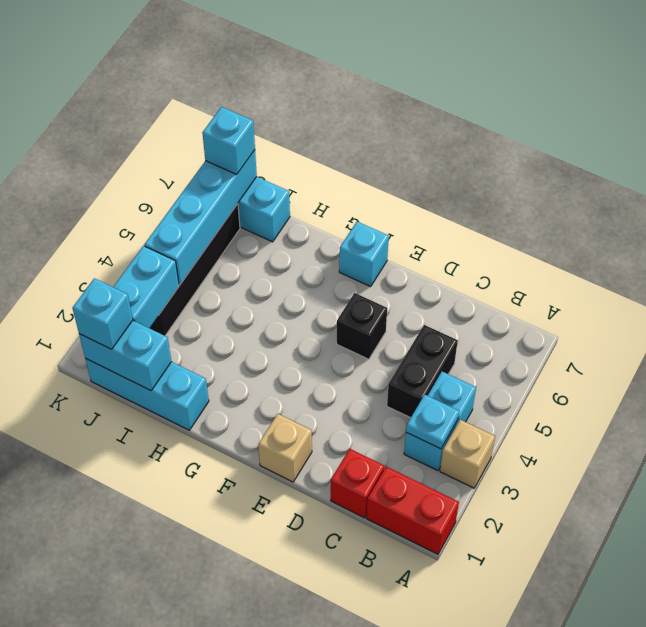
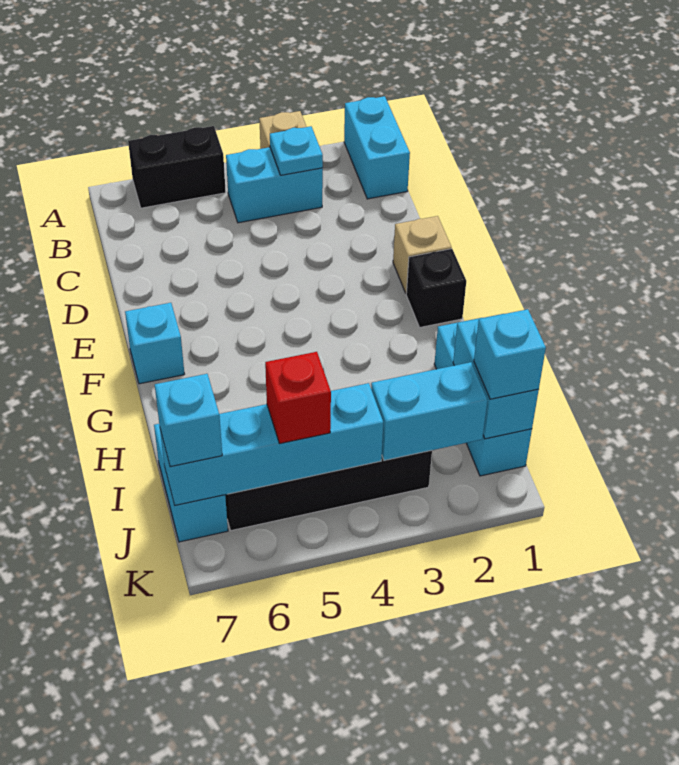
red brick A1:B1 level 1 -> cyan brick A1:B1 level 1
red brick C1 level 1 -> red brick J5 level 3
black brick C4:C5 level 1 -> black brick A5:A6 level 1
black brick E5 level 1 -> black brick F1 level 1

